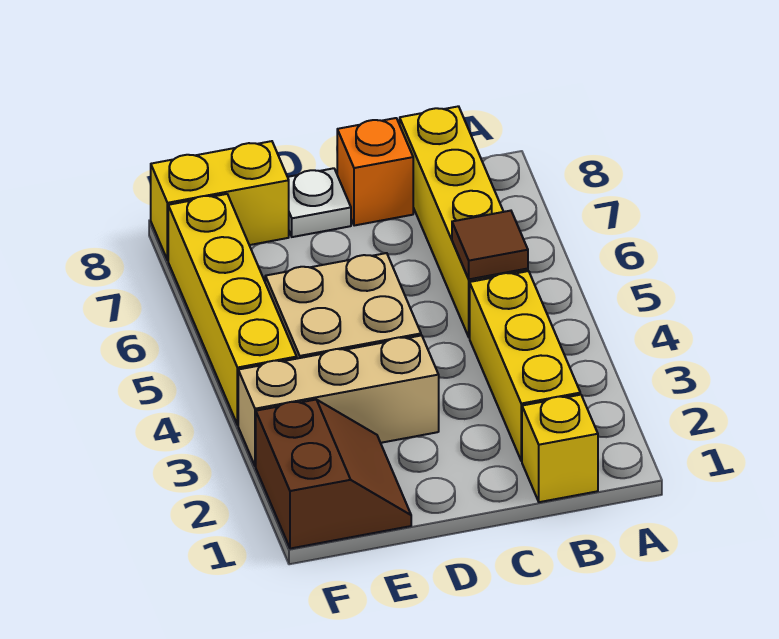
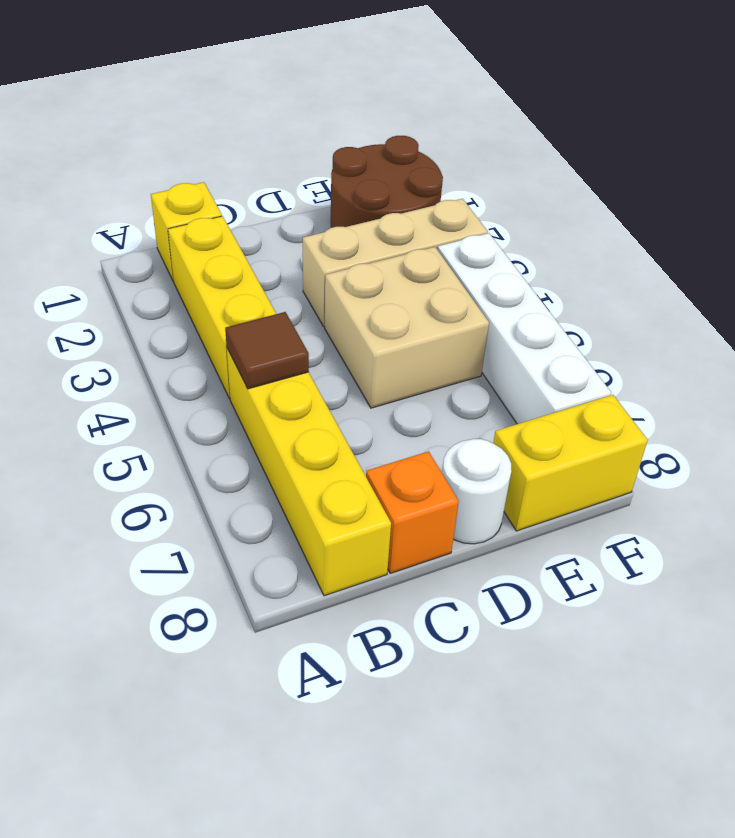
white plate D8 level 1 -> white round brick D8 level 1
brown slope E1:F2 level 1 top F -> brown round brick E1:F2 level 1
yellow brick F4:F7 level 1 -> white brick F4:F7 level 1

